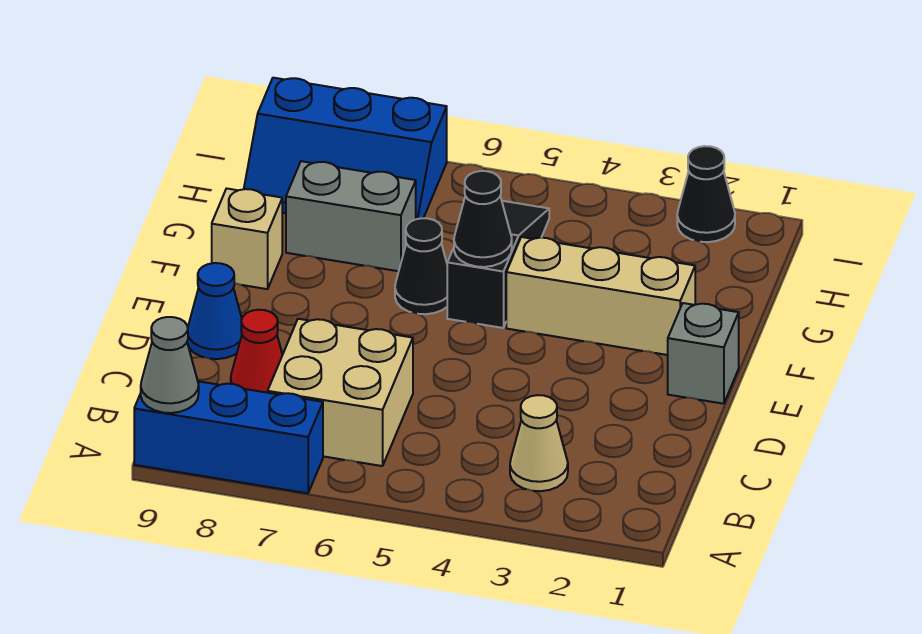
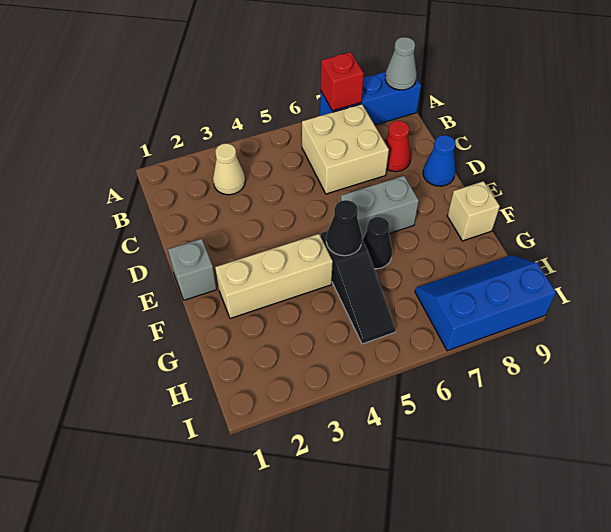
none -> red brick A7 level 2
grey brick G7:G8 level 1 -> grey brick E6:E7 level 1
black cone I2 level 1 -> none

